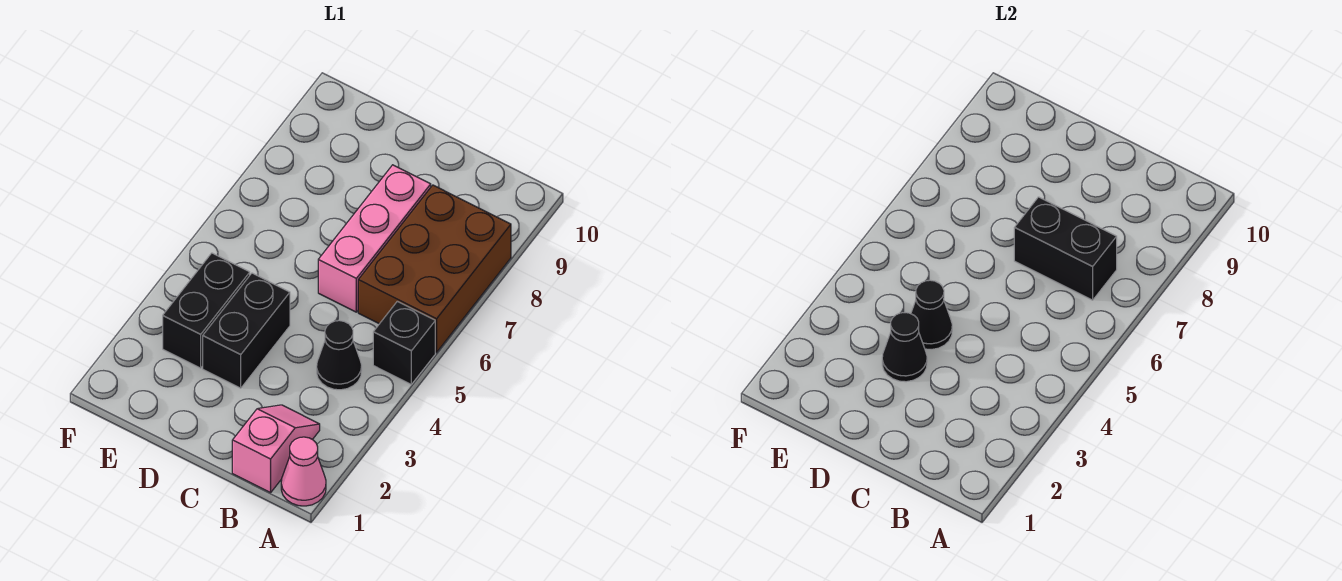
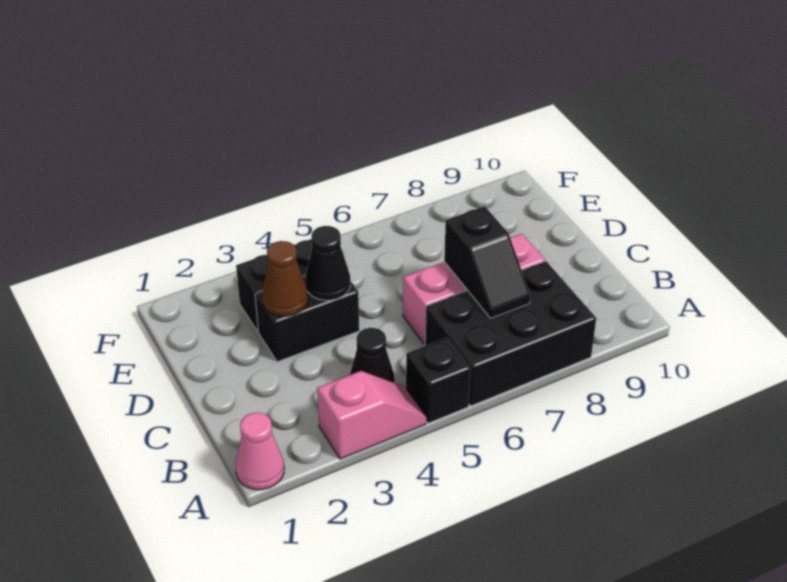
brown brick A6:B8 level 1 -> black brick A6:B8 level 1
pink slope B1:B2 level 1 top 1 -> pink slope A3:A4 level 1 top 3
black brick B7:C7 level 2 -> black slope B7:C7 level 2 top C
black cone D3 level 2 -> brown cone D3 level 2

